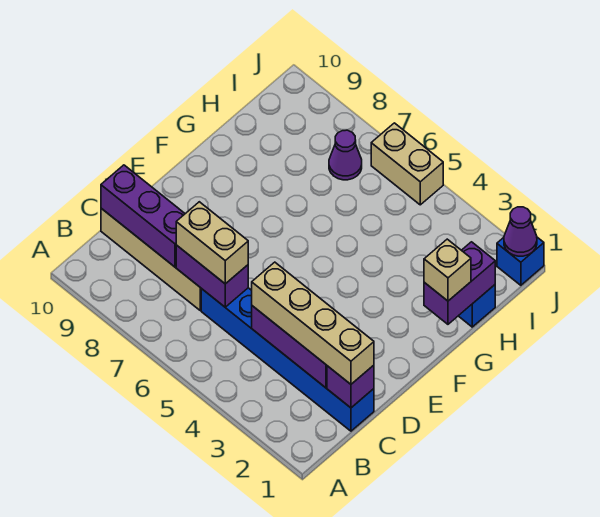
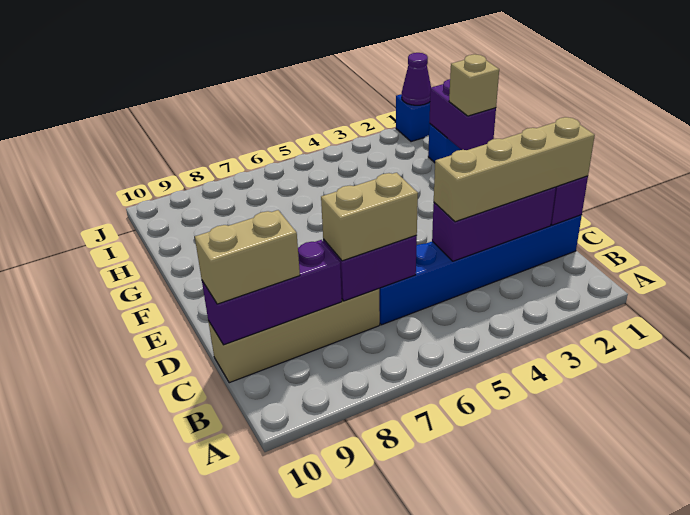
purple cone I7 level 1 -> none
tan brick J5:J6 level 1 -> tan brick C9:C10 level 3

